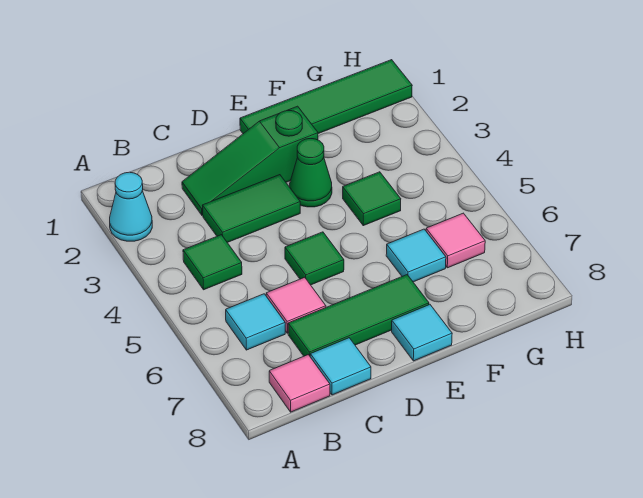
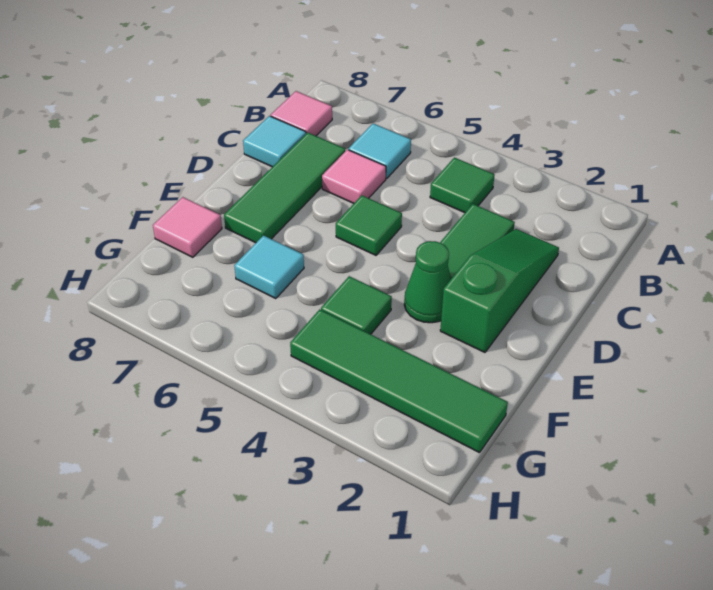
cyan cone A2 level 1 -> none
green tile E1:H1 level 1 -> green tile G1:G4 level 1
cyan tile E8 level 1 -> none
pink tile G6 level 1 -> pink tile F8 level 1

